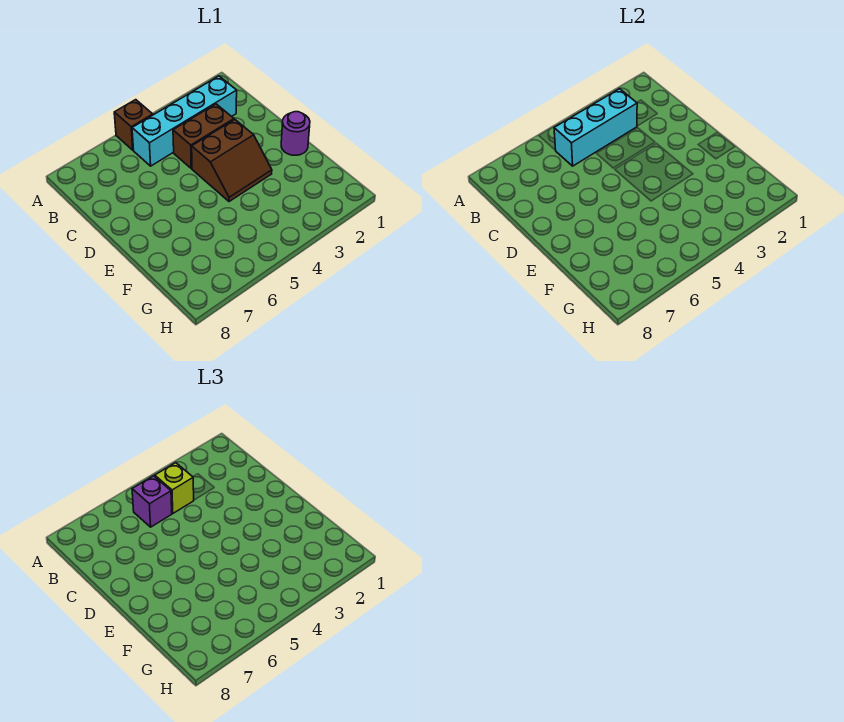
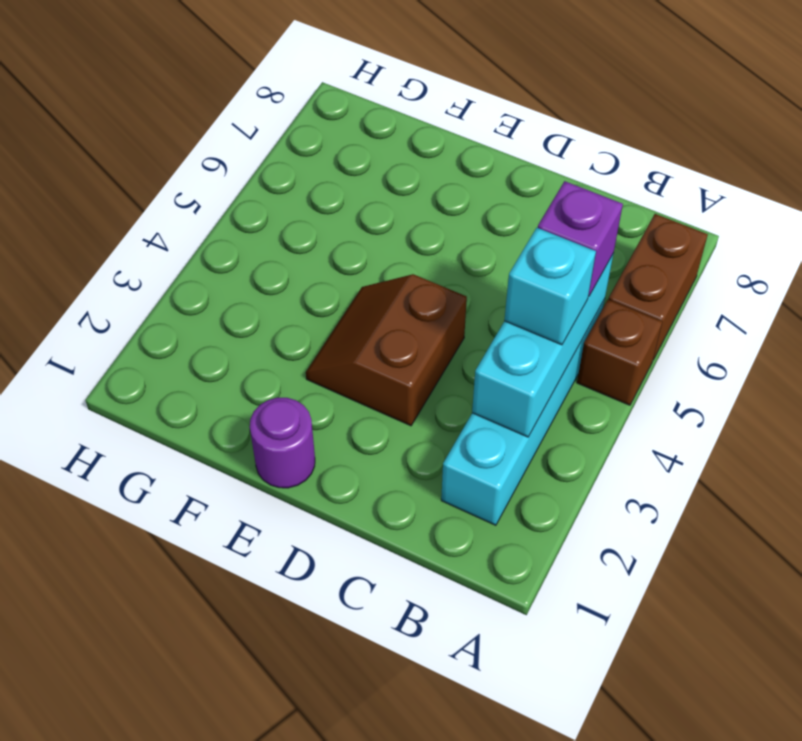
lime brick B4 level 3 -> cyan brick B4 level 3
brown brick C3:C4 level 1 -> brown brick A6:A7 level 1

